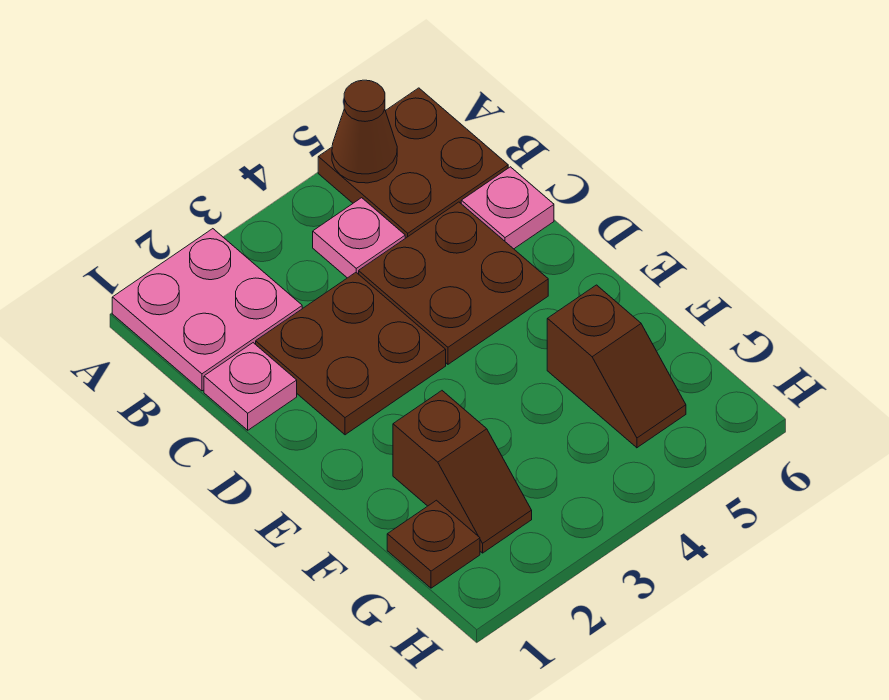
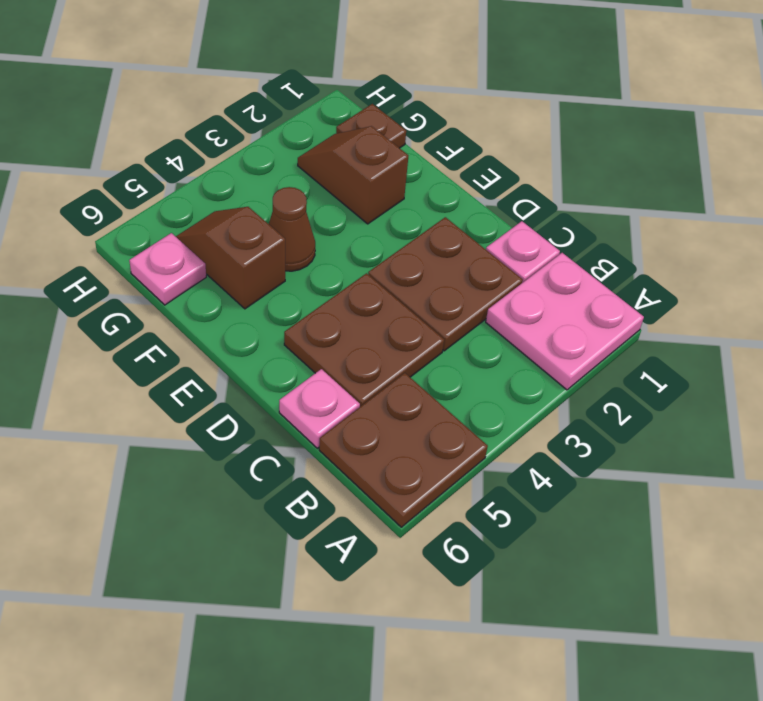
brown cone A5 level 2 -> brown cone F4 level 1
pink plate B4 level 1 -> pink plate G6 level 1

